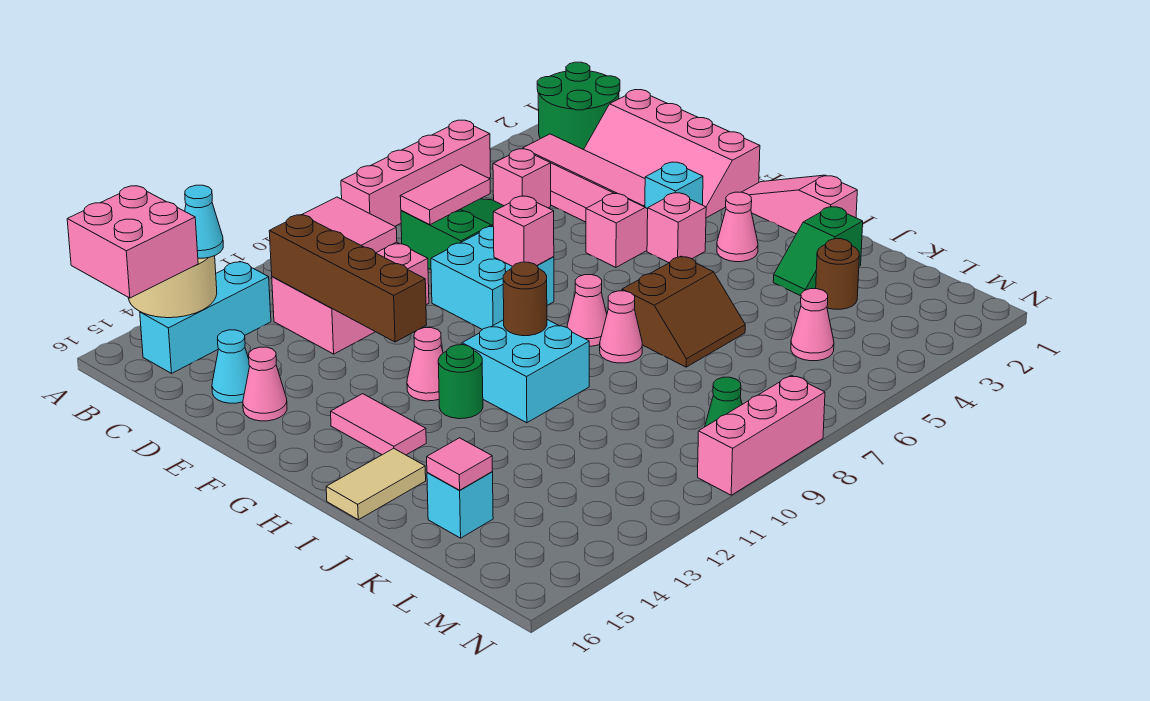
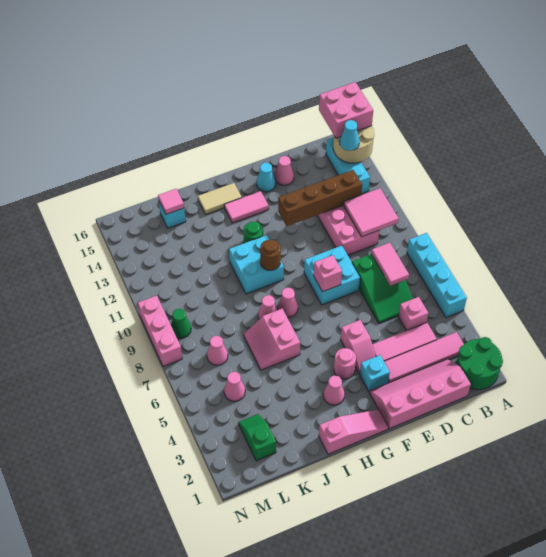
pink brick A5:A8 level 1 -> cyan brick A5:A8 level 1
cyan cone D15 level 1 -> cyan cone F15 level 1
pink brick G4 level 1 -> pink round brick G4 level 1
pink cone G12 level 1 -> pink cone L7 level 1
brown slope I6:J7 level 1 top I -> pink slope I6:J7 level 1 top I
tan tile I15:I16 level 1 -> tan tile H15:I15 level 1
green slope J2:J3 level 1 top 2 -> green slope L2:L3 level 1 top 2
brown round brick K3 level 1 -> none

